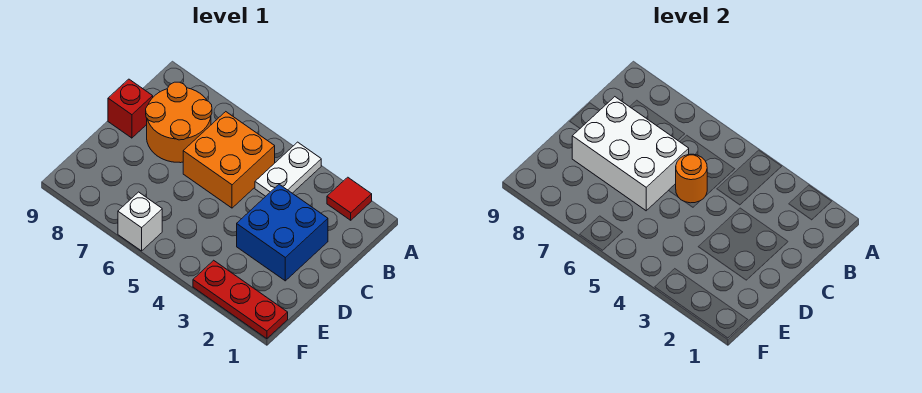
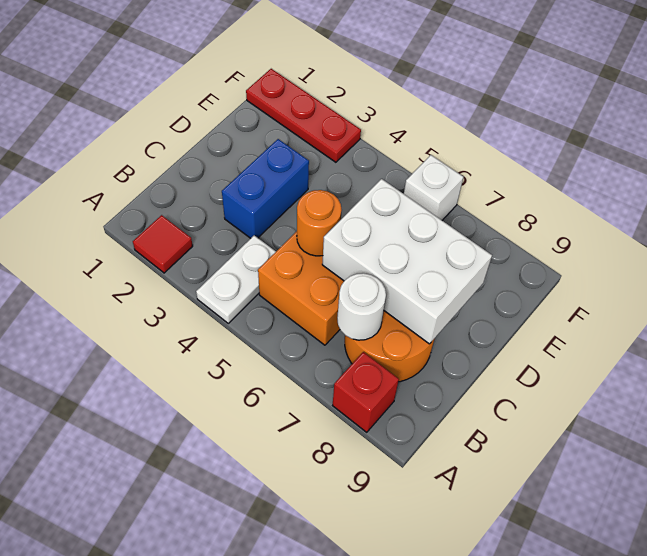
none -> white round brick B7 level 2
blue brick C2:D3 level 1 -> blue brick C3:D3 level 1
red brick C9 level 1 -> red brick A8 level 1

